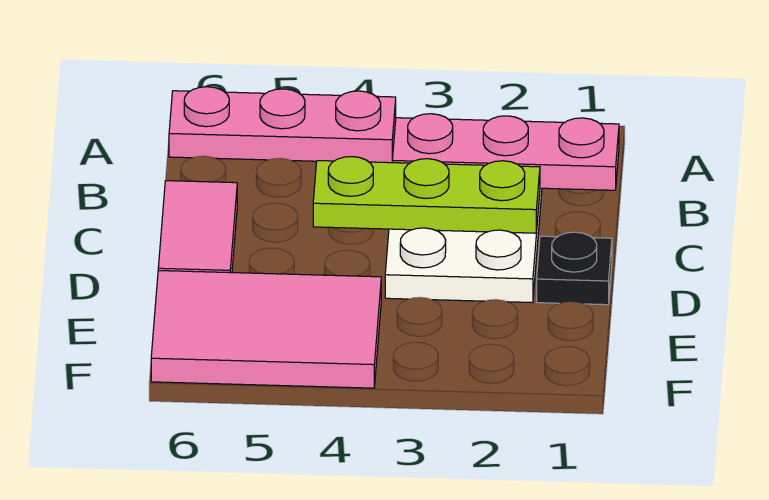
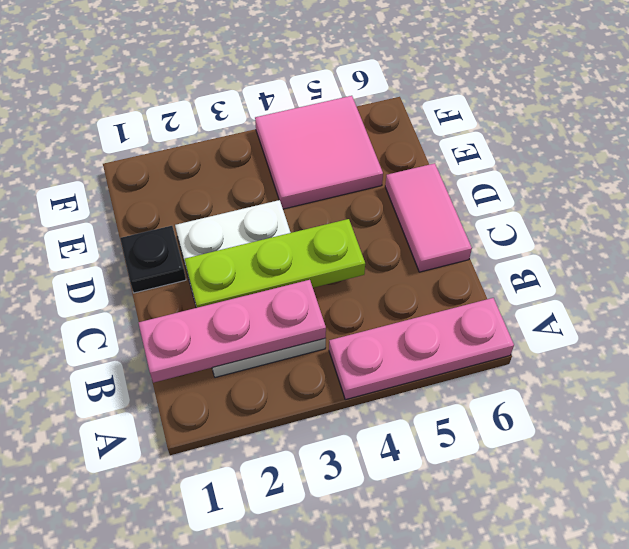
pink tile E4:F6 level 1 -> pink tile E4:F5 level 1

